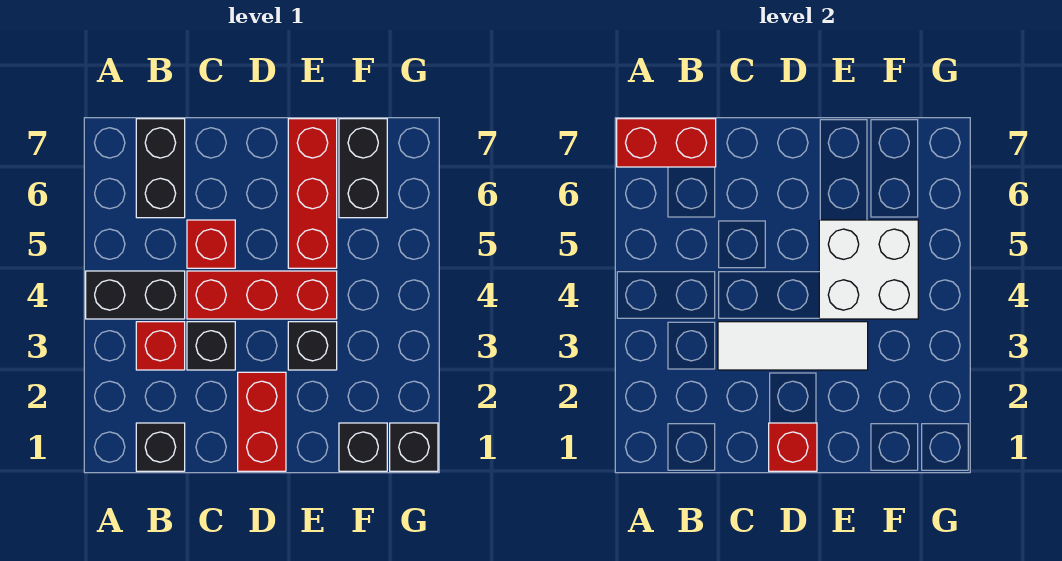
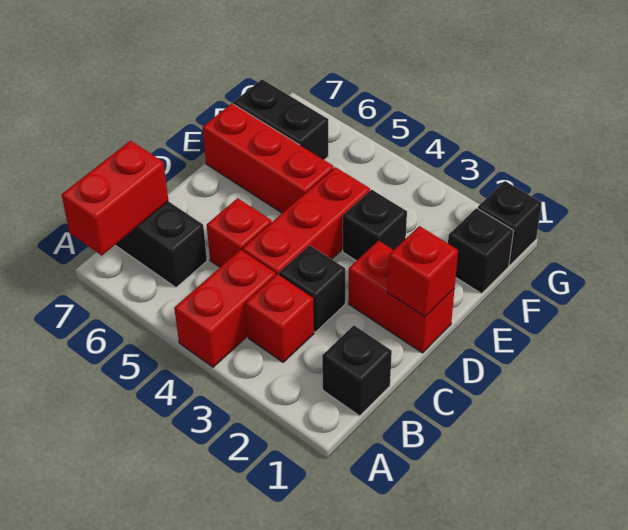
black brick A4:B4 level 1 -> red brick A4:B4 level 1
white tile C3:E3 level 2 -> none
white brick E4:F5 level 2 -> none

